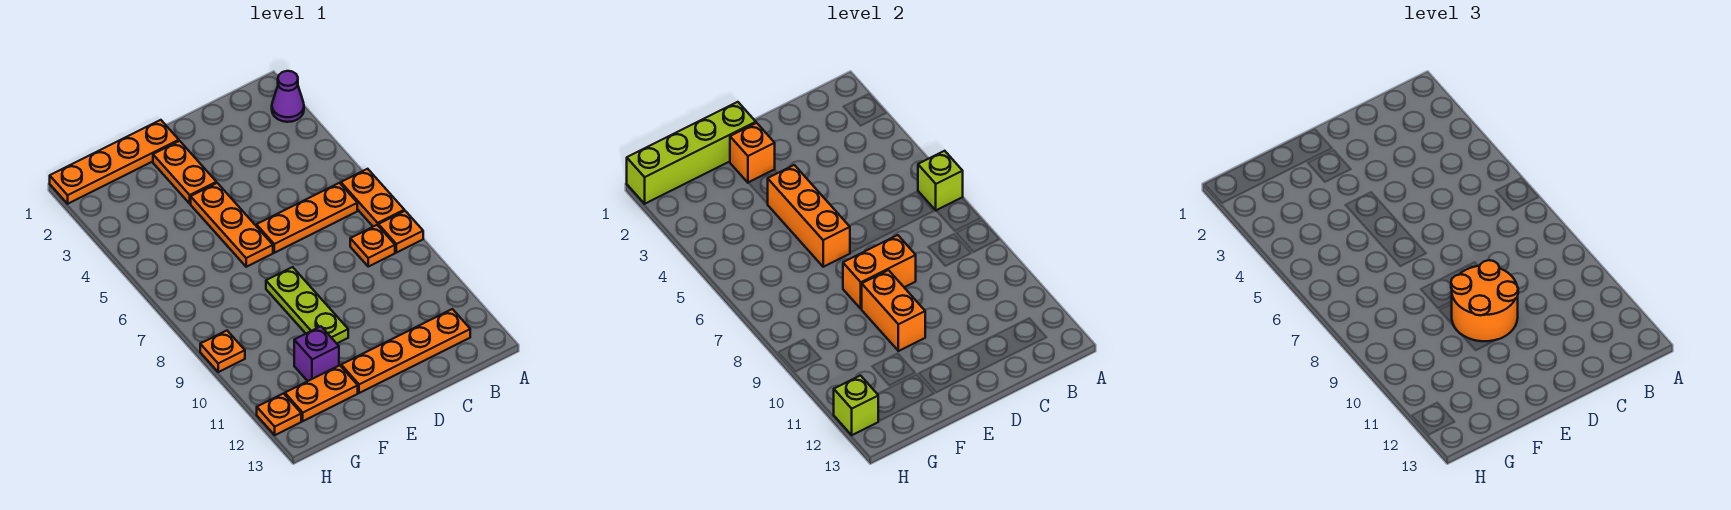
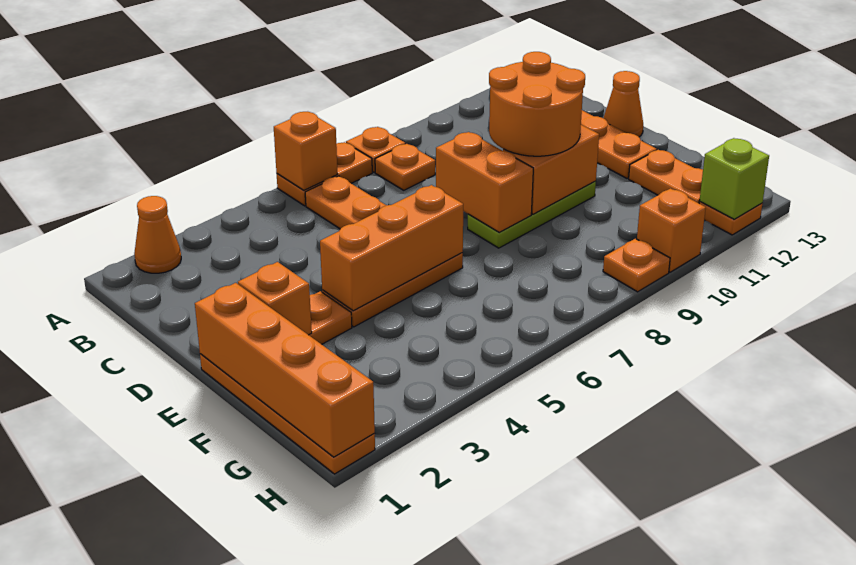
purple cone A2 level 1 -> orange cone A2 level 1
lime brick A6 level 2 -> orange brick A6 level 2
none -> orange cone D13 level 1
lime brick E1:H1 level 2 -> orange brick E1:H1 level 2
purple brick F11 level 1 -> none
none -> orange brick H10 level 1

